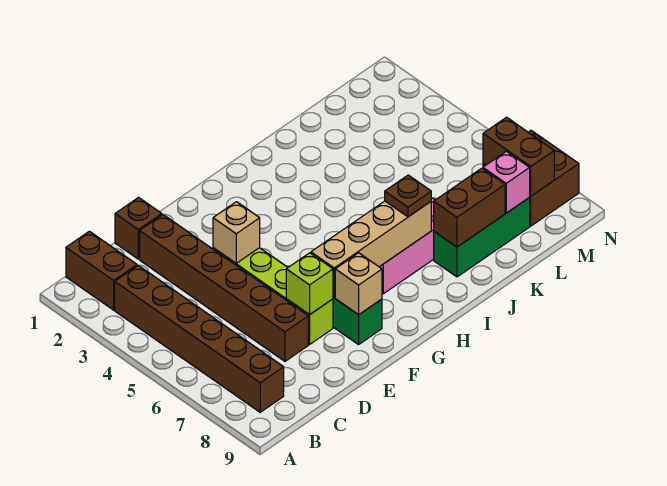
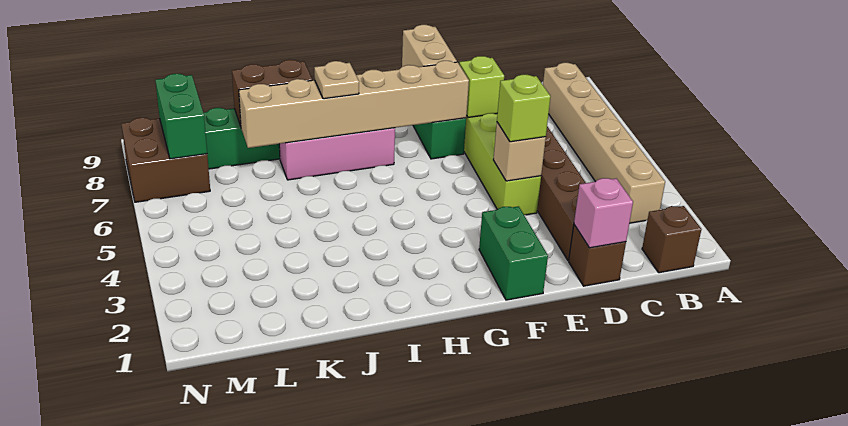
brown brick B1:B2 level 1 -> brown brick B1 level 1
brown brick B3:B8 level 1 -> tan brick B3:B8 level 1
none -> lime brick E4 level 3
none -> green brick F1:F2 level 1
tan brick F7:I7 level 2 -> tan brick F7:K7 level 2
tan brick F8 level 2 -> tan brick F8:F9 level 2
brown plate I7 level 3 -> tan plate I7 level 3
pink brick L8 level 2 -> pink brick D1 level 2
brown brick M7:M8 level 2 -> green brick M7:M8 level 2

